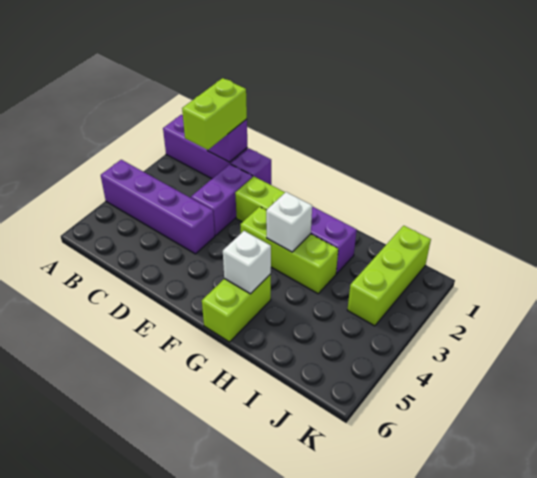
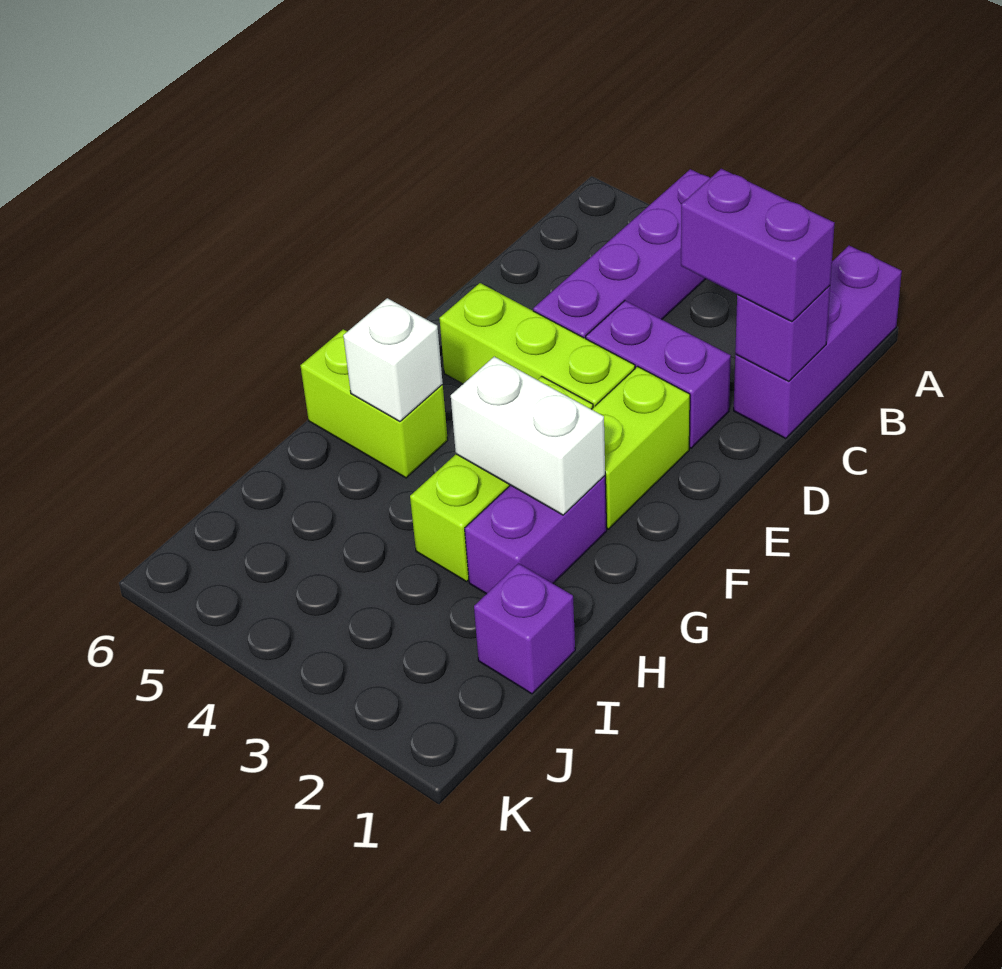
lime brick C1:C2 level 3 -> purple brick C1:C2 level 3
purple brick D1 level 1 -> purple brick I1 level 1
white brick G3 level 2 -> white brick G2:G3 level 2
lime brick J1:J3 level 1 -> lime brick E3:E5 level 1

